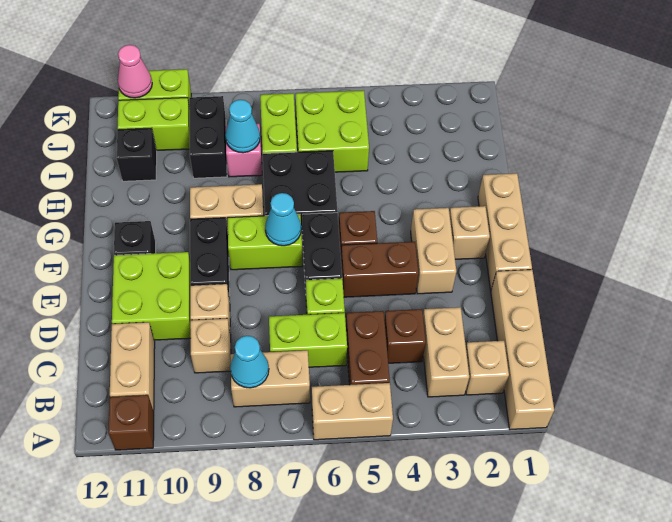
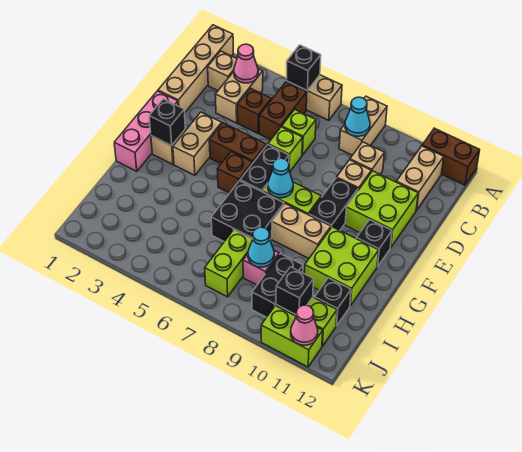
none -> black brick A5 level 2
brown brick A11 level 1 -> brown brick A11:A12 level 1
none -> pink cone B3 level 2
tan brick B7:B8 level 1 -> tan brick A8:B8 level 1
lime brick C6:C7 level 1 -> lime brick C6 level 1
tan brick E1:G1 level 1 -> pink brick E1:G1 level 1
none -> black brick F2 level 2
lime brick I5:J6 level 1 -> lime brick G10:H11 level 1
none -> black brick J10 level 2

